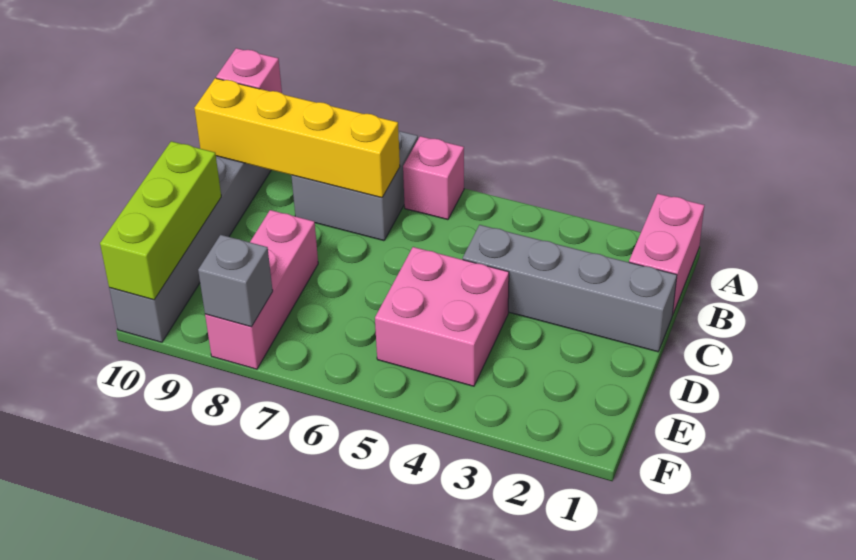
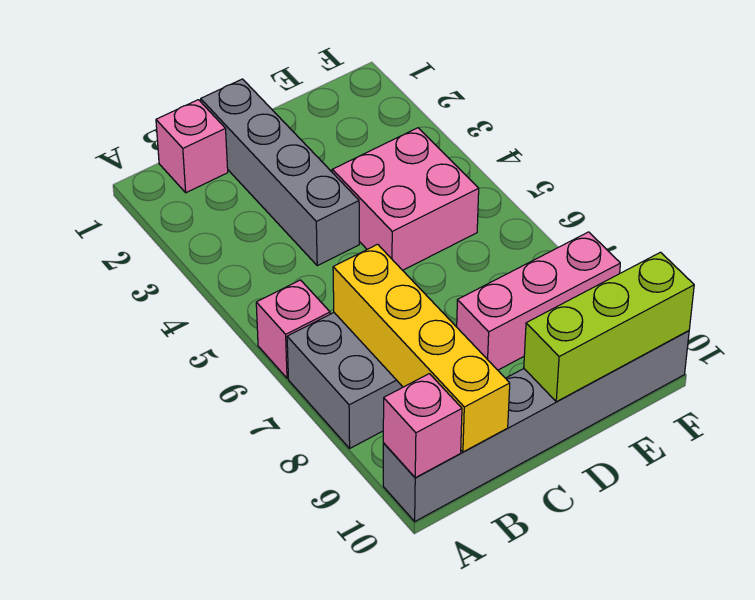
pink brick A1:B1 level 1 -> pink brick B1 level 1
grey brick F8 level 2 -> none

